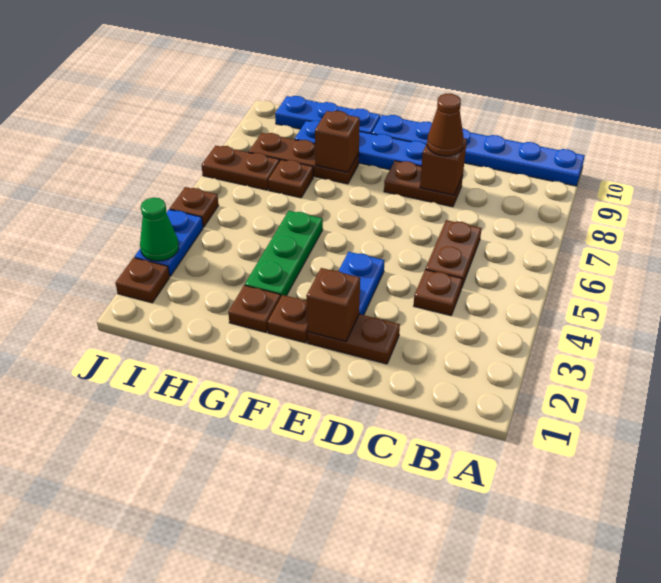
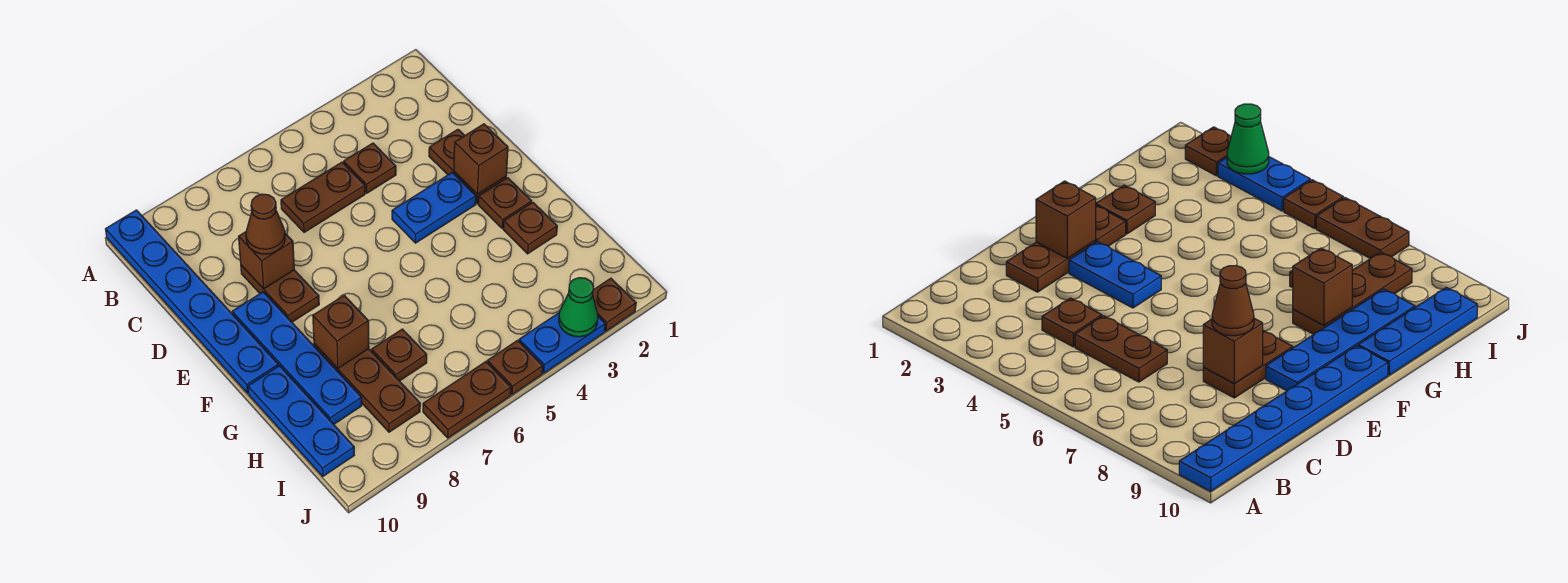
green plate G3:G5 level 1 -> none
brown plate I7:J7 level 1 -> brown plate J6:J7 level 1

